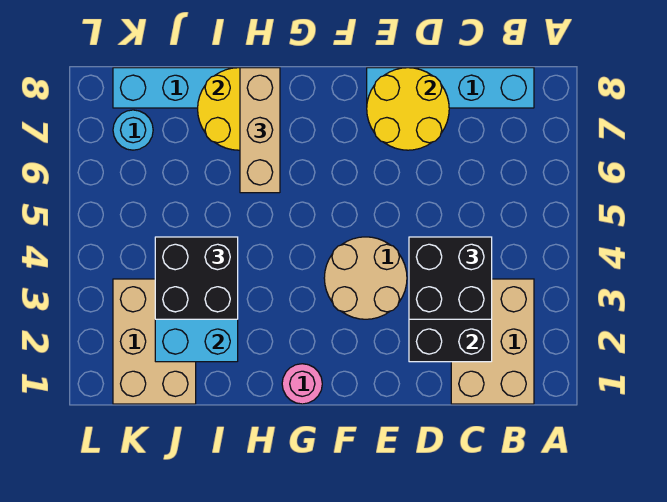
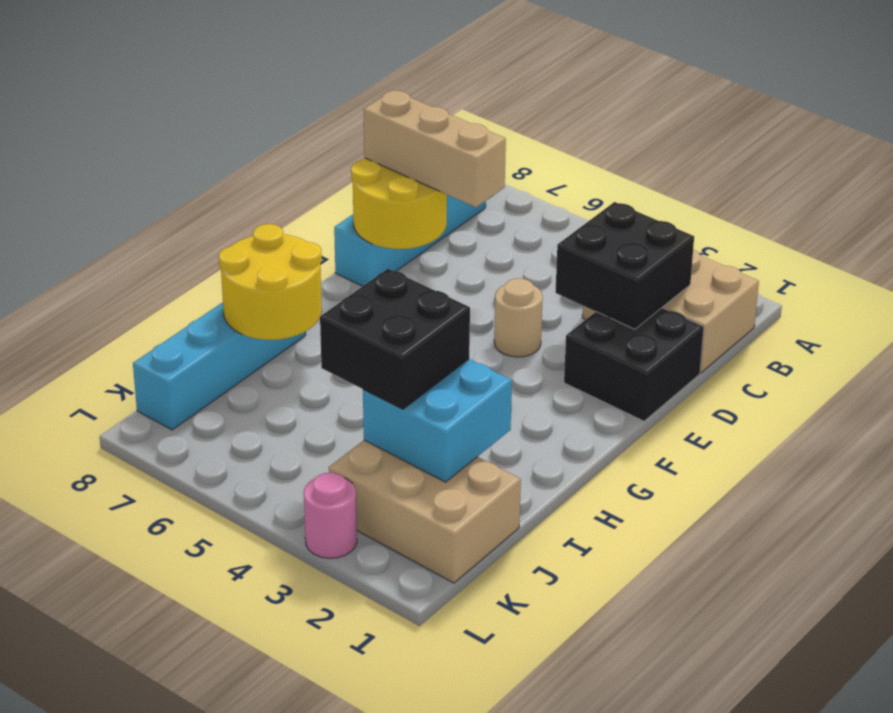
black brick C3:D4 level 3 -> black brick D1:E2 level 1
tan round brick E3:F4 level 1 -> tan round brick E4 level 1
pink round brick G1 level 1 -> pink round brick L3 level 1
tan brick H6:H8 level 3 -> tan brick D6:D8 level 3
cyan round brick K7 level 1 -> none

